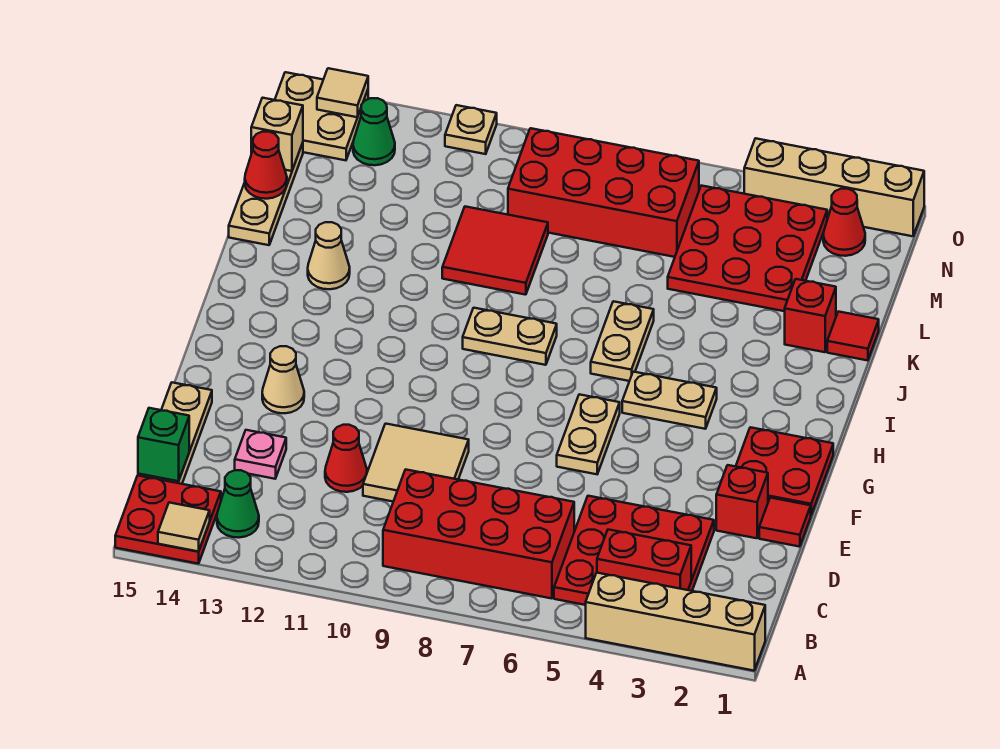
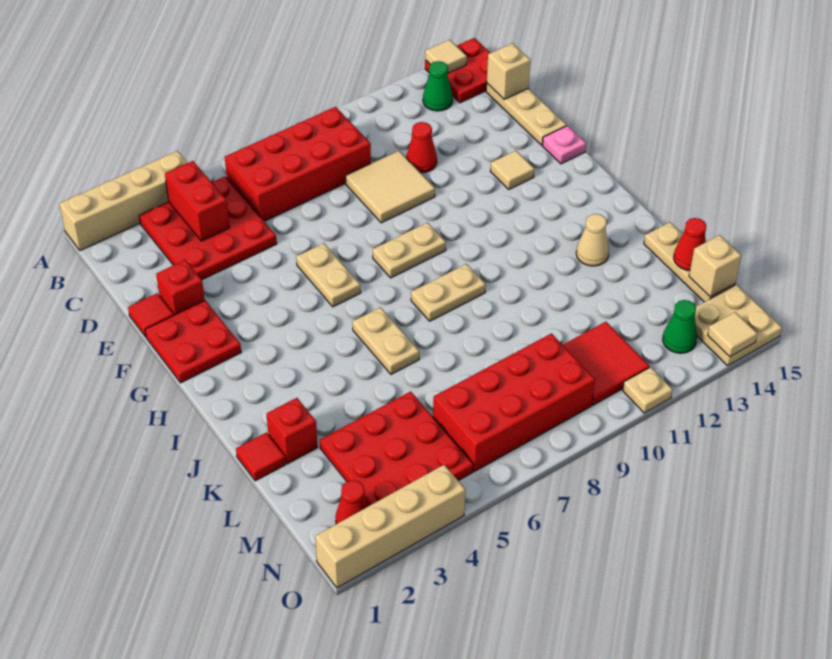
red brick B3:B4 level 2 -> red brick B4:C4 level 2
green brick C15 level 2 -> tan brick C15 level 2
pink plate D13 level 1 -> pink plate F15 level 1
tan cone F13 level 1 -> tan tile F13 level 1
tan plate H4:H5 level 1 -> tan plate G8:G9 level 1
red tile K9:L10 level 1 -> red tile M10:N11 level 1

